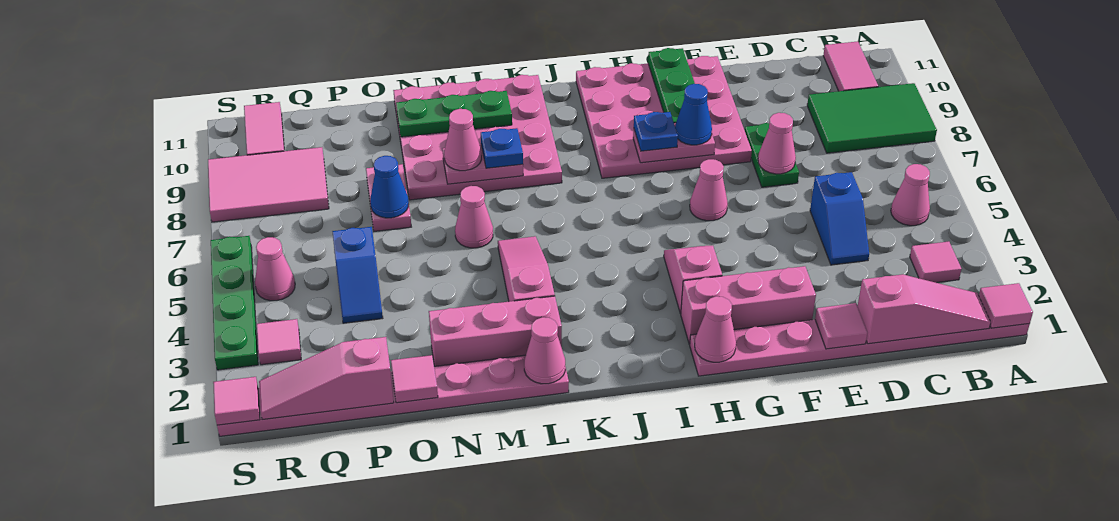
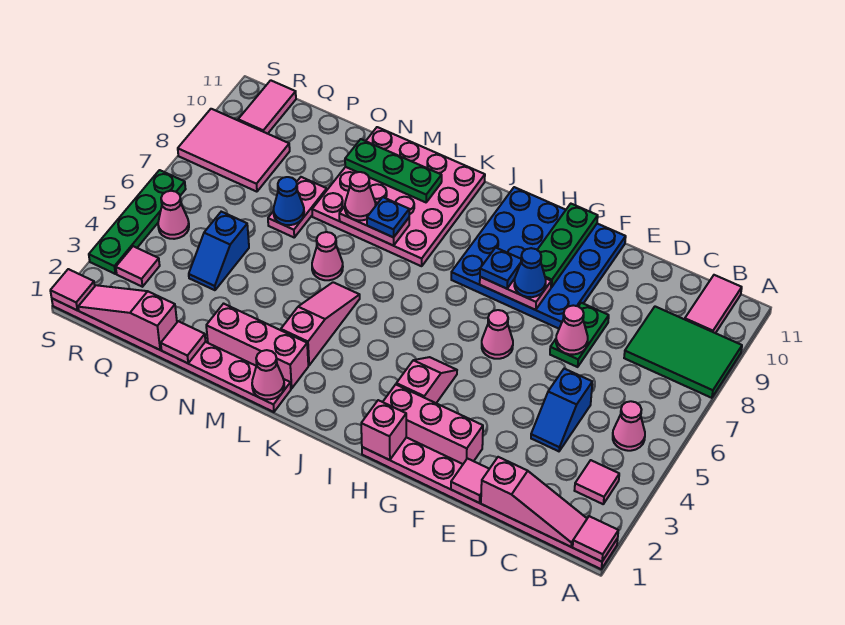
pink plate F8:I11 level 1 -> blue plate F8:I11 level 1
pink cone H1 level 2 -> pink brick H1 level 2

